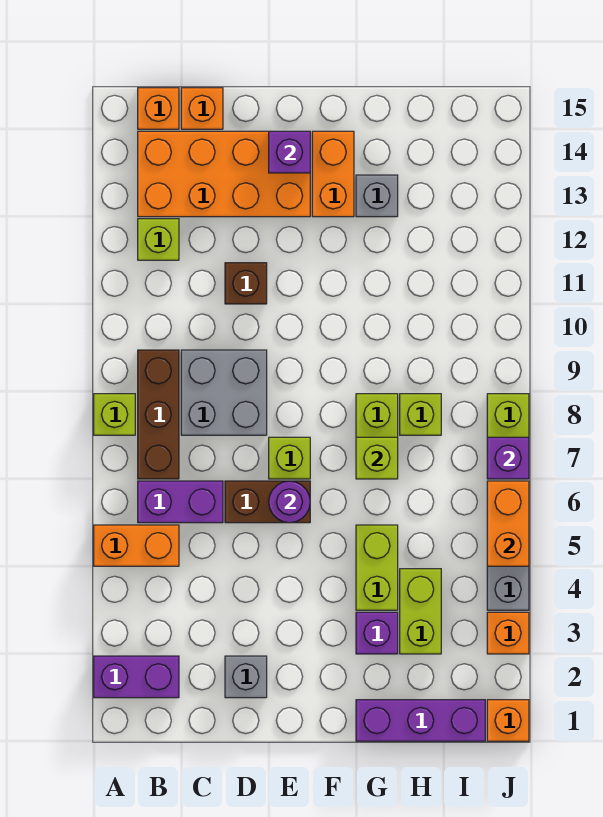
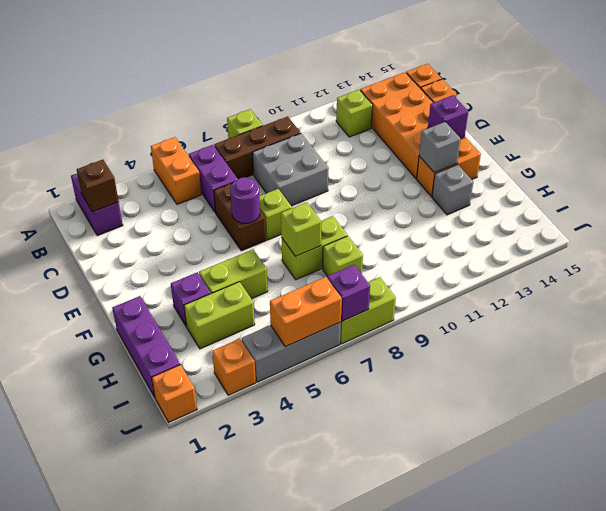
grey brick D2 level 1 -> grey brick F13 level 2
brown brick D11 level 1 -> brown brick B2 level 2

